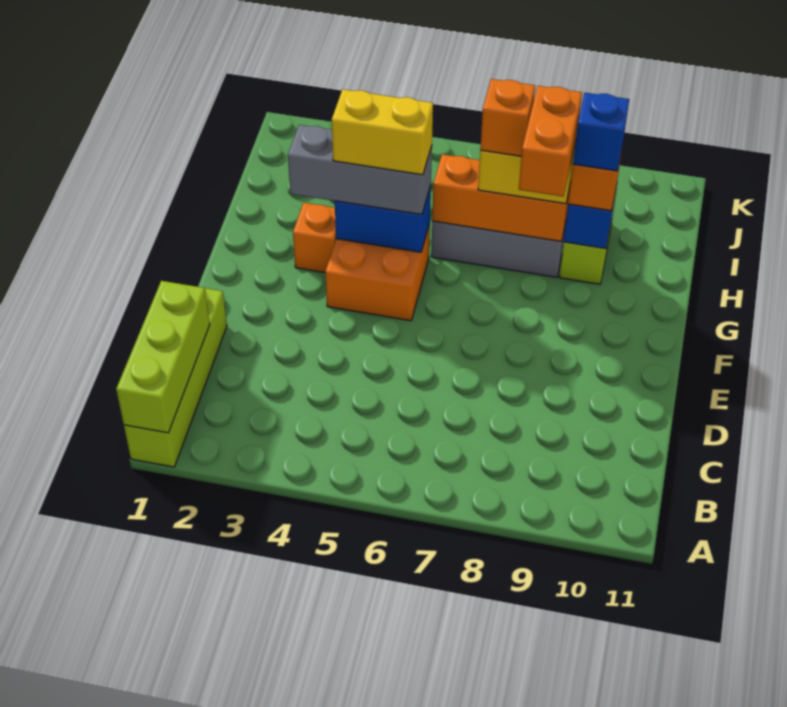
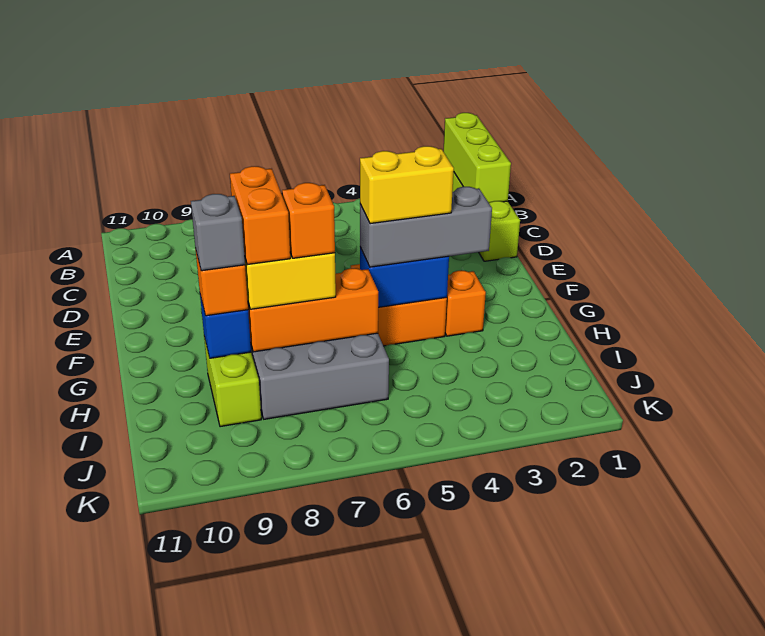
blue brick H9 level 4 -> grey brick H9 level 4

